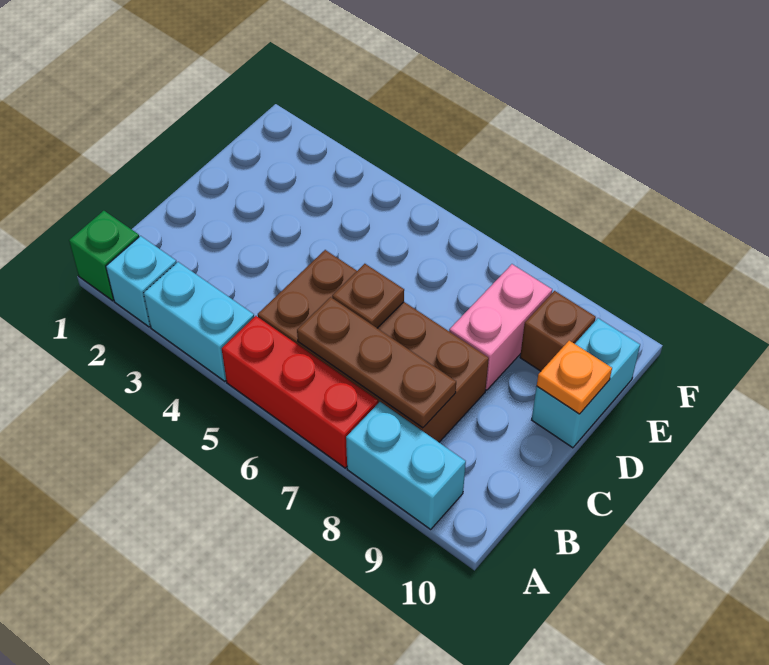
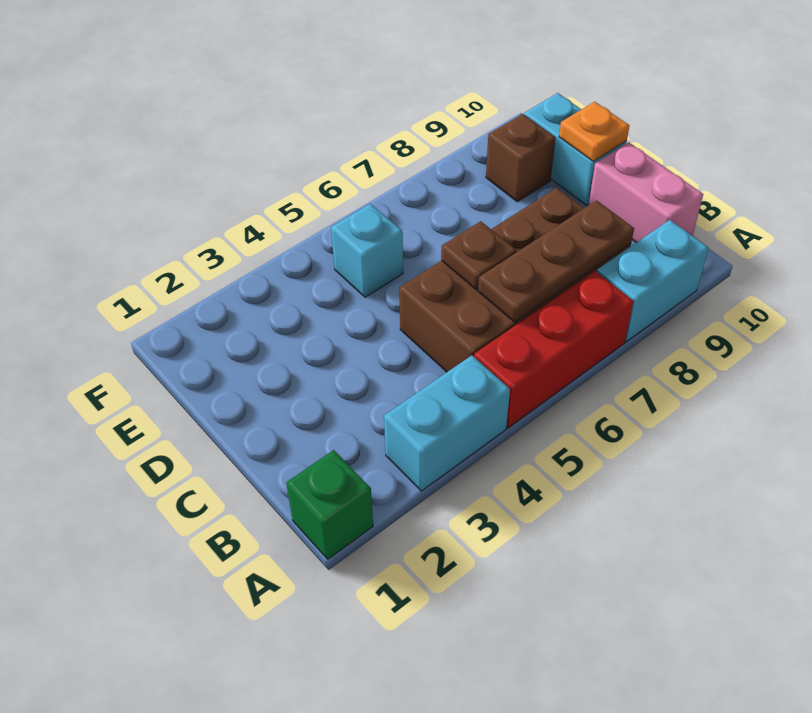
cyan brick A2 level 1 -> cyan brick E5 level 1
pink brick D8:E8 level 1 -> pink brick B10:C10 level 1

